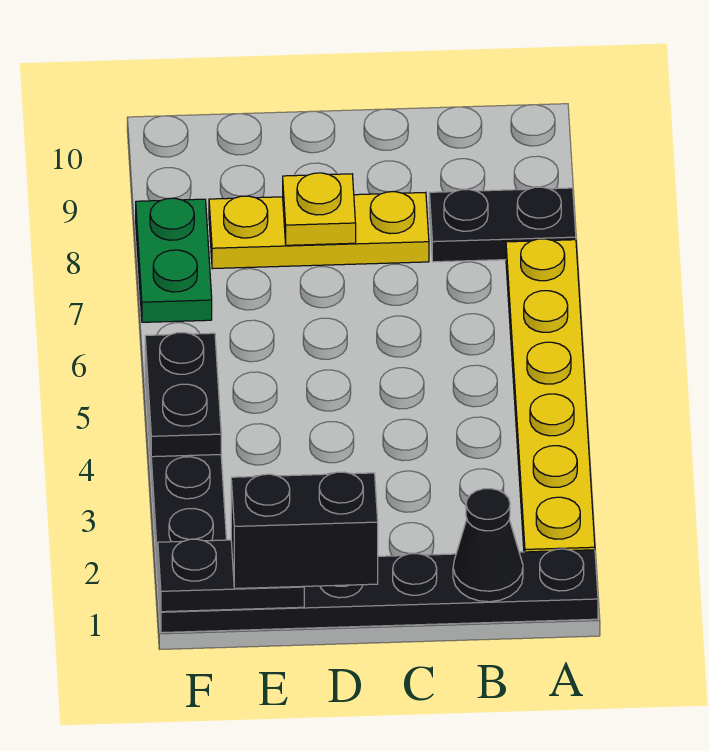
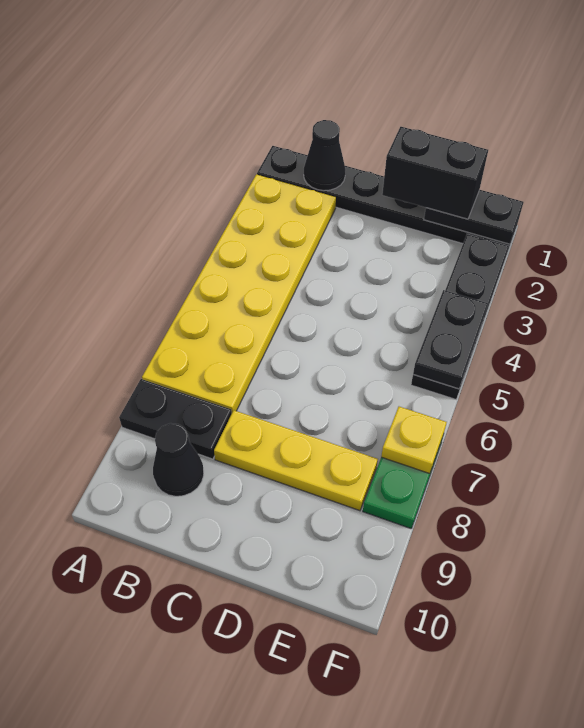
yellow plate A2:A7 level 1 -> yellow plate A2:B7 level 1
none -> black cone B9 level 1
yellow plate D8 level 2 -> yellow plate F7 level 2

